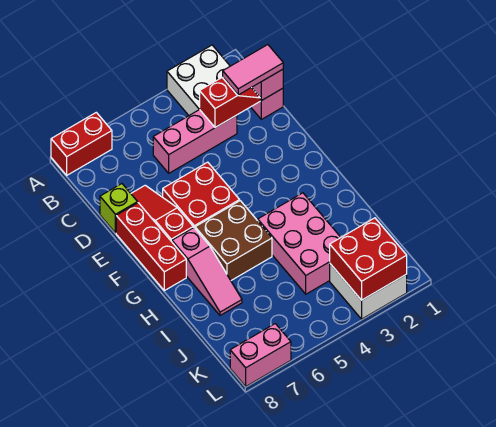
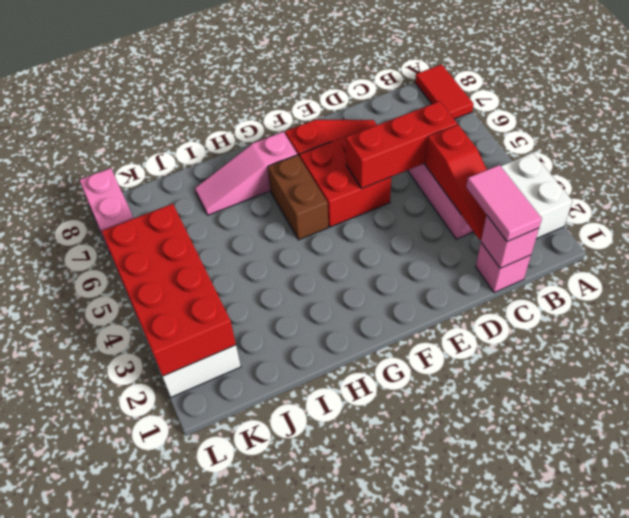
red brick A7:A8 level 1 -> red tile A7:A8 level 1
red slope C2:C3 level 2 top 3 -> red slope C2:C4 level 2 top 4
lime brick D8 level 1 -> none
red brick E8:G8 level 1 -> red brick C5:E5 level 2
brown brick G5:H6 level 1 -> brown brick G5:G6 level 1
pink brick H3:J4 level 1 -> none
red brick K2:L3 level 2 -> red brick K2:L5 level 2

